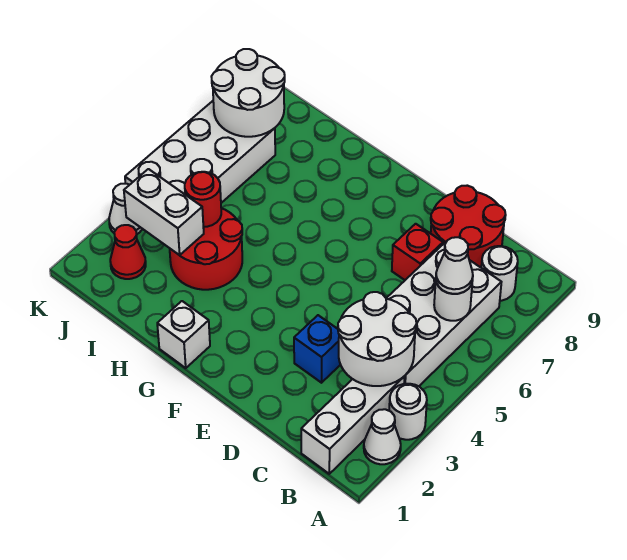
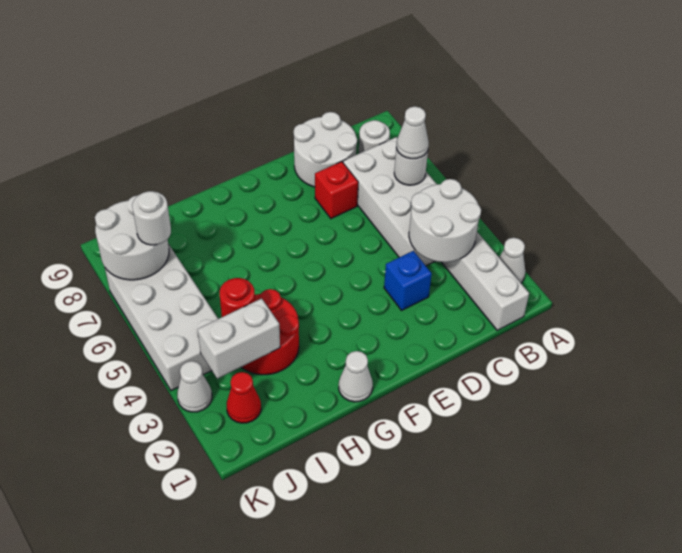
white round brick A3 level 1 -> white round brick J7 level 3
red round brick C8:D9 level 1 -> white round brick C8:D9 level 1
white brick G1 level 1 -> white cone G1 level 1

